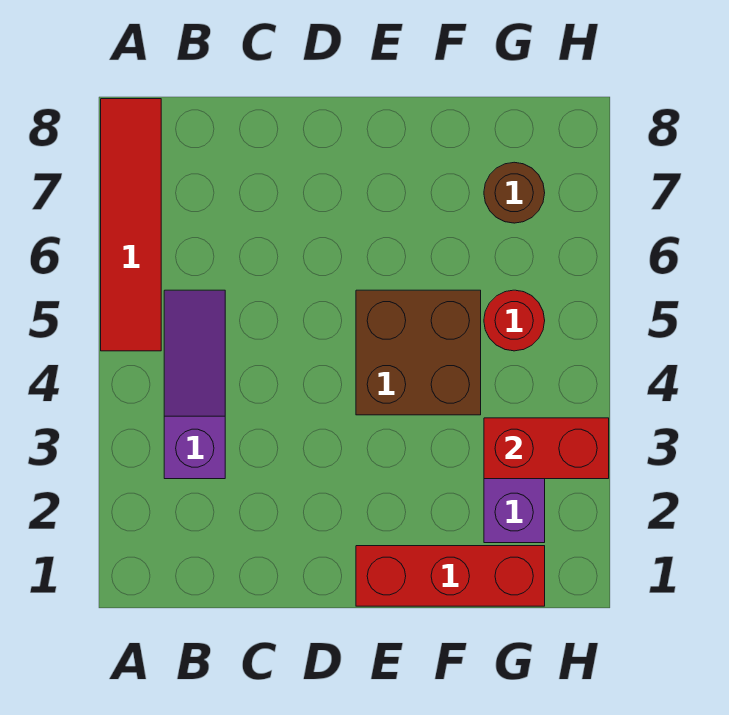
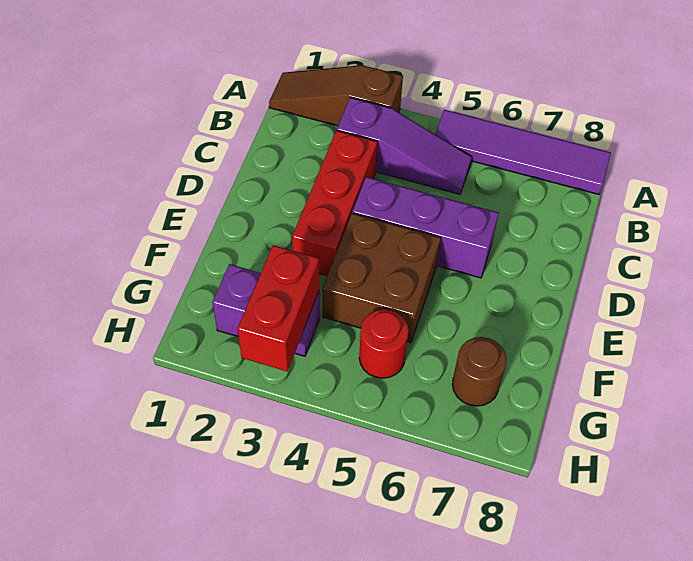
none -> brown slope A1:A3 level 1 top 3
red tile A5:A8 level 1 -> purple tile A5:A8 level 1
none -> purple brick D4:D6 level 1
red brick E1:G1 level 1 -> red brick C3:E3 level 1

